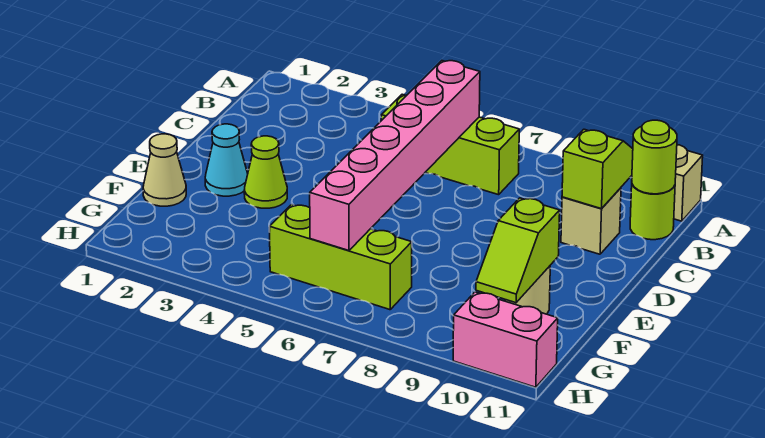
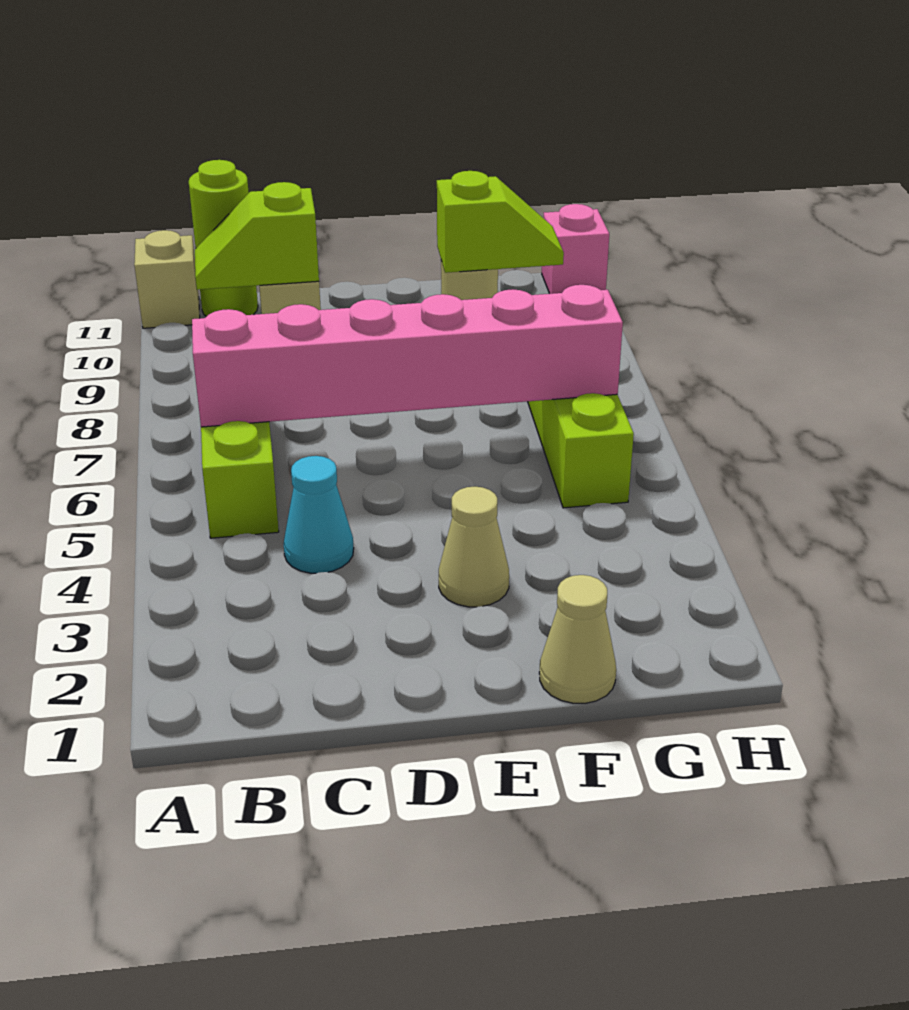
cyan cone E2 level 1 -> cyan cone C4 level 1
lime cone E3 level 1 -> tan cone E3 level 1
pink brick H10:H11 level 1 -> pink brick H11 level 1

